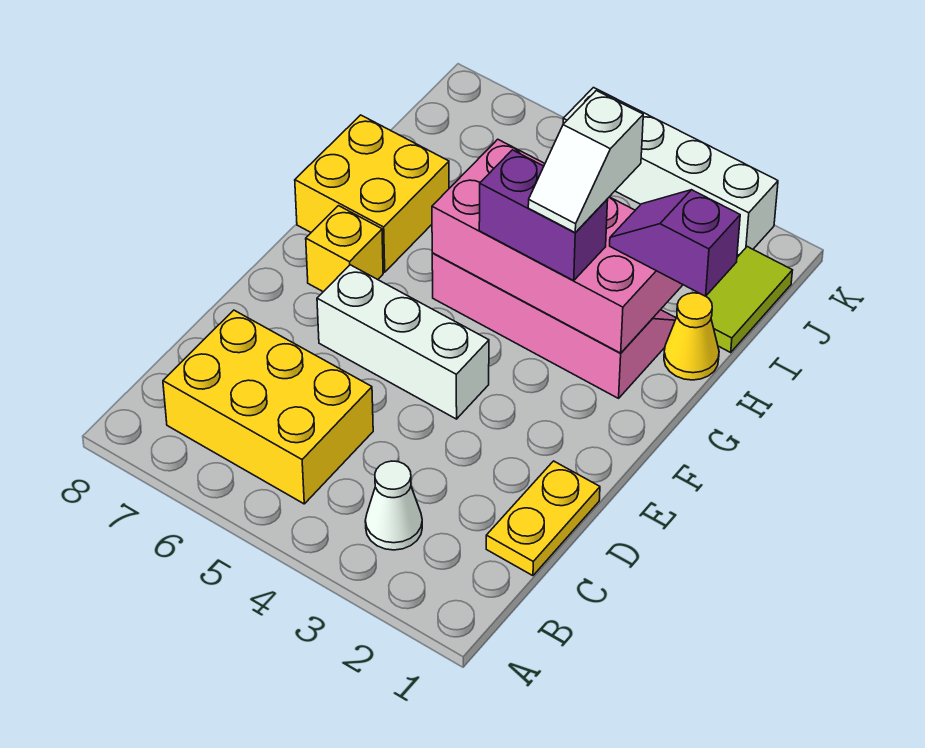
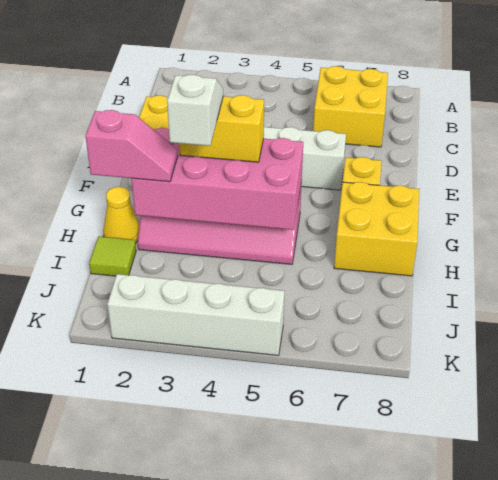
white cone B3 level 1 -> none
yellow brick B5:C7 level 1 -> yellow brick B6:C7 level 1
purple brick G3:G4 level 3 -> yellow brick G3:G4 level 3
purple slope H1:H2 level 3 top 1 -> pink slope H1:H2 level 3 top 1
lime tile I1:J1 level 1 -> lime tile I1 level 1

